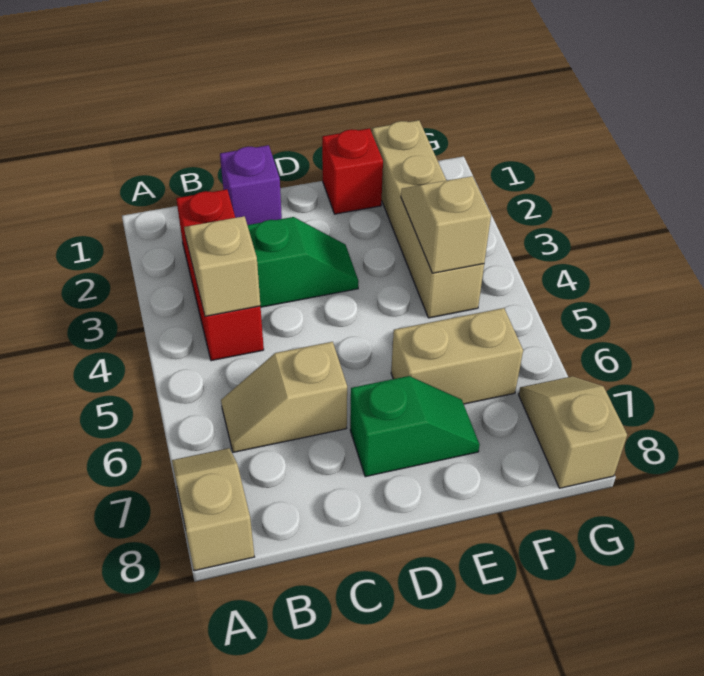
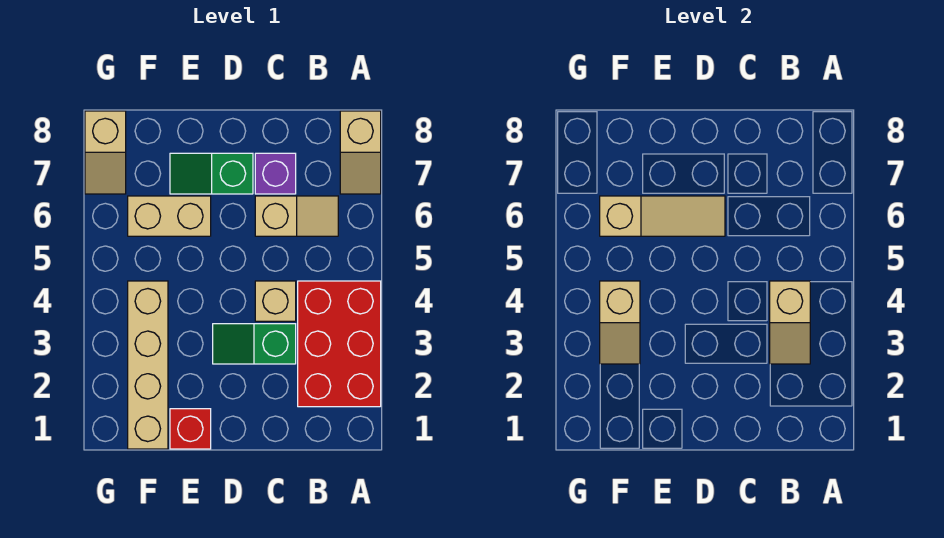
red brick B2:B4 level 1 -> red brick A2:B4 level 1
purple brick C1 level 1 -> purple brick C7 level 1
none -> tan brick C4 level 1
none -> tan slope D6:F6 level 2 top F

